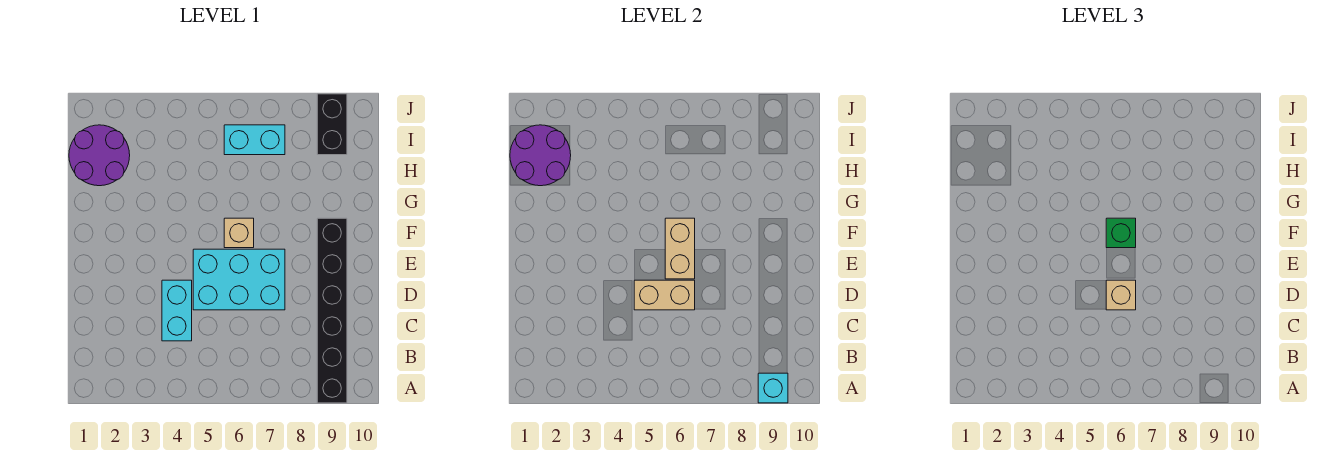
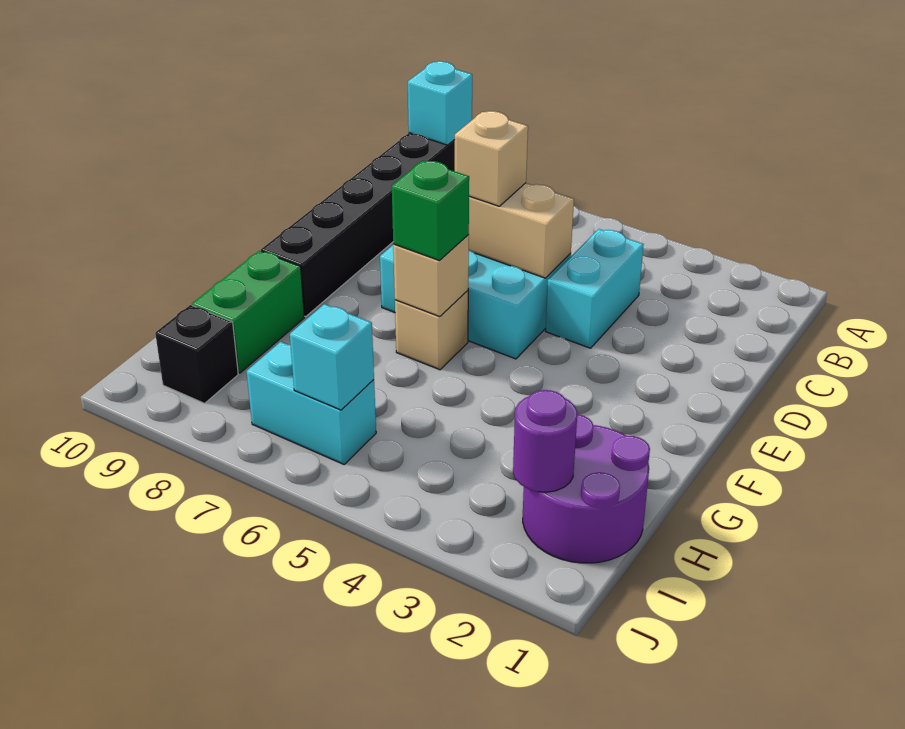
tan brick E6:F6 level 2 -> tan brick F6 level 2
none -> green brick G9:H9 level 1
purple round brick H1:I2 level 2 -> purple round brick I2 level 2
none -> cyan brick I6 level 2
black brick I9:J9 level 1 -> black brick I9 level 1

